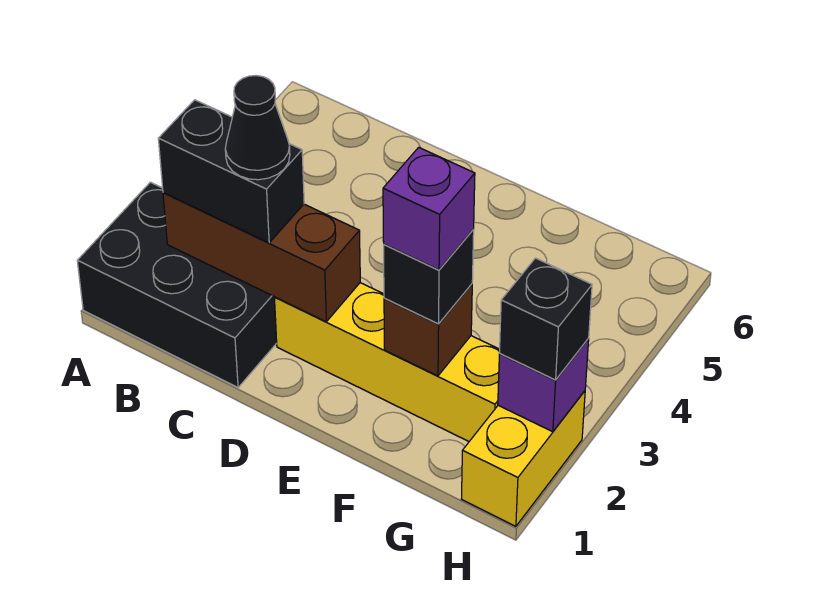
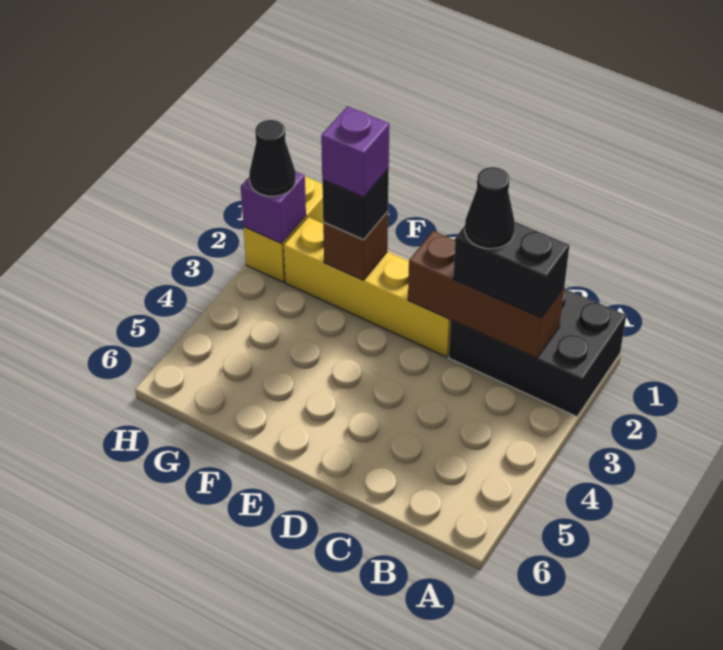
black brick H2 level 3 -> black cone H2 level 3

